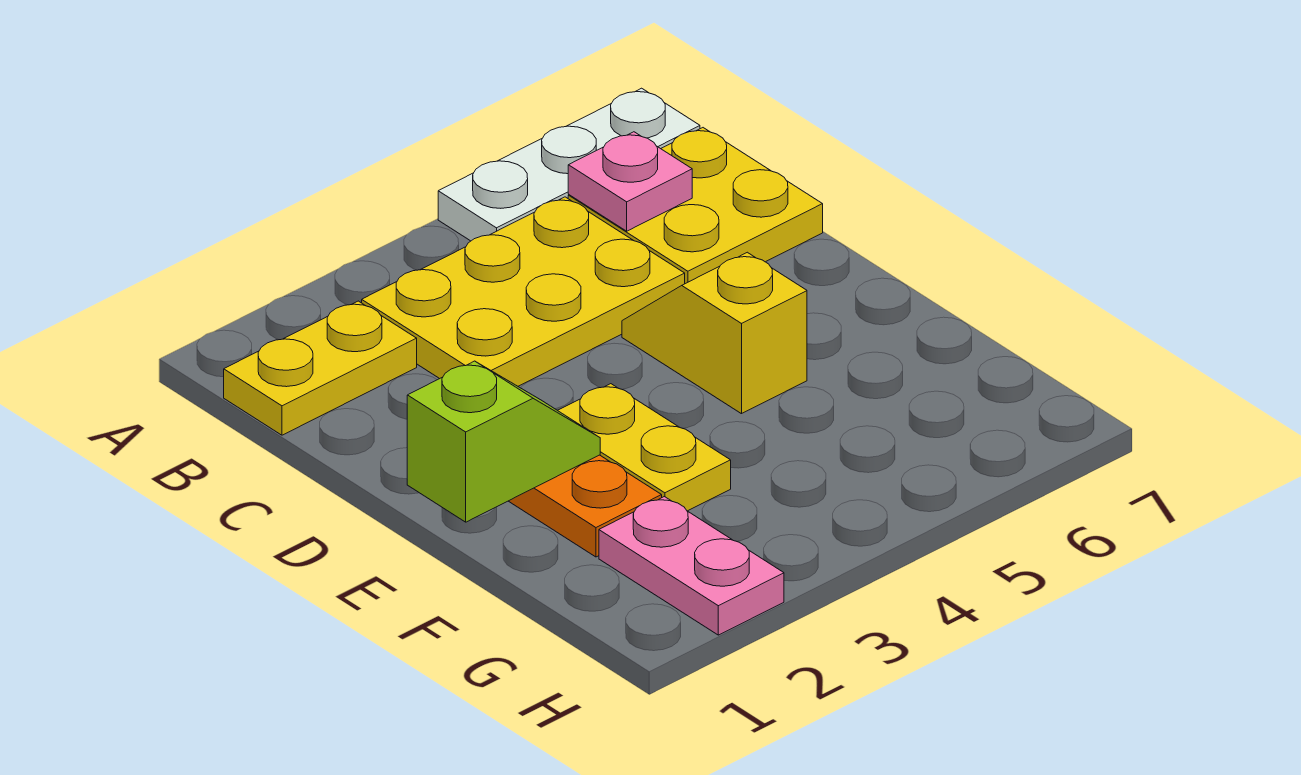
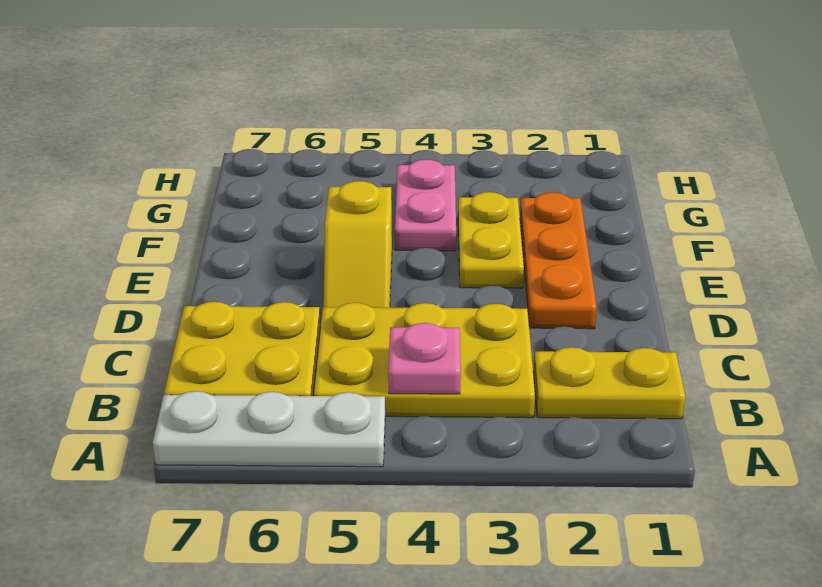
pink plate B6 level 2 -> pink plate B4 level 2
lime slope E1:E2 level 2 top 1 -> none
pink plate G2:H2 level 1 -> pink plate F4:G4 level 1

